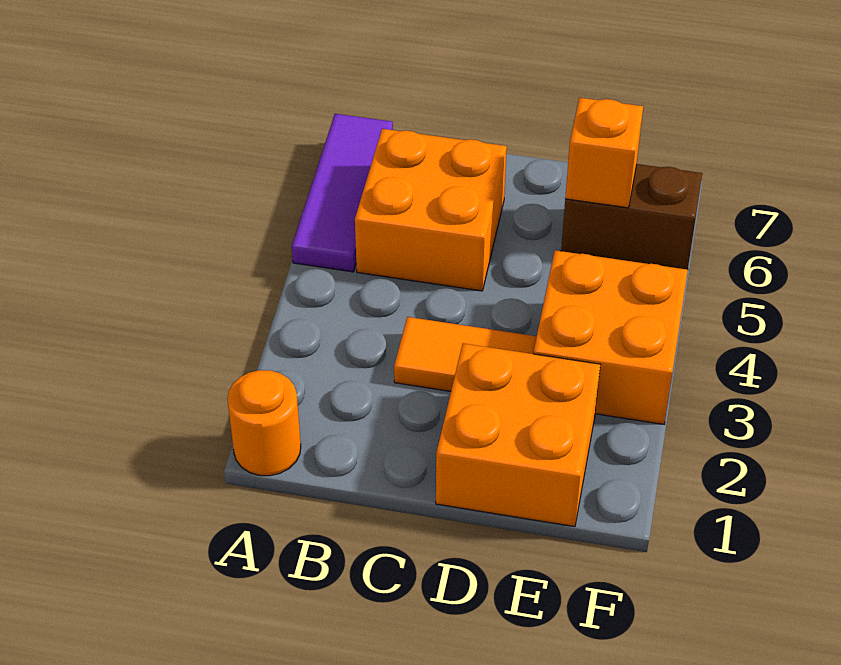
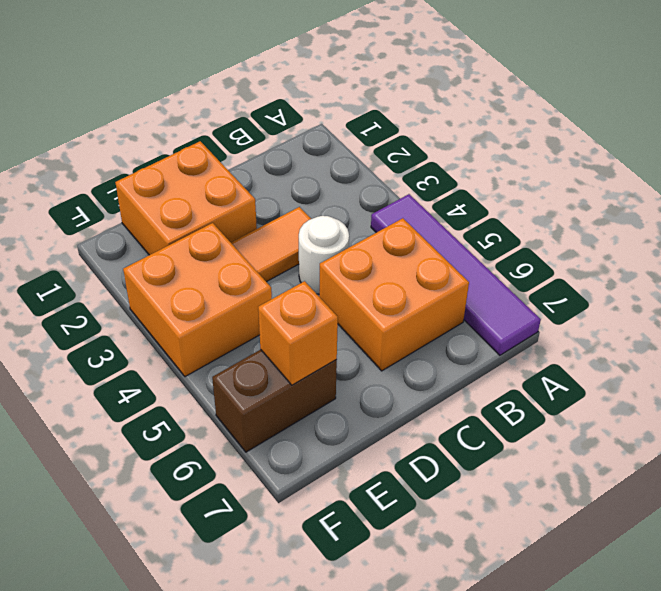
orange round brick A1 level 1 -> none
purple tile A5:A7 level 1 -> purple tile A4:A7 level 1
none -> white round brick C4 level 1

